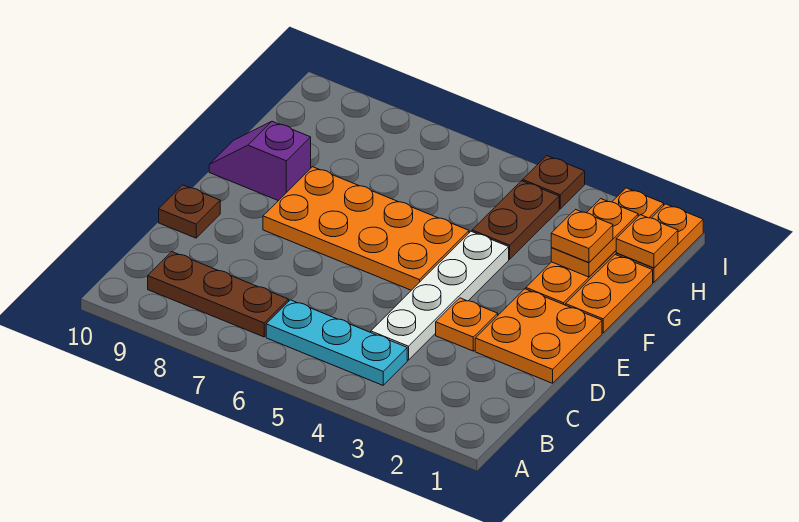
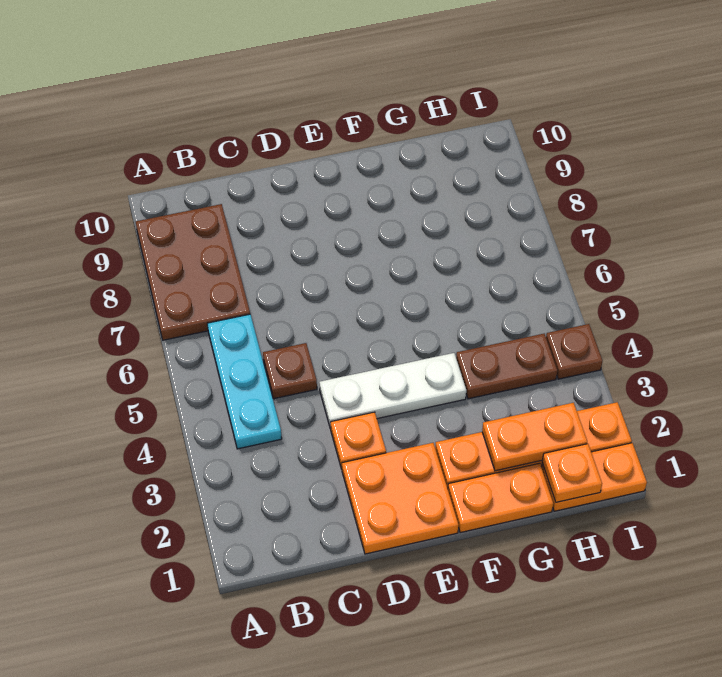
brown plate B7:B9 level 1 -> brown plate A7:B9 level 1
white plate C4:F4 level 1 -> white plate D4:F4 level 1
brown plate D10 level 1 -> brown plate C5 level 1
orange plate E5:F8 level 1 -> none
purple slope F9:F10 level 1 top 9 -> none
orange plate G2 level 3 -> none

